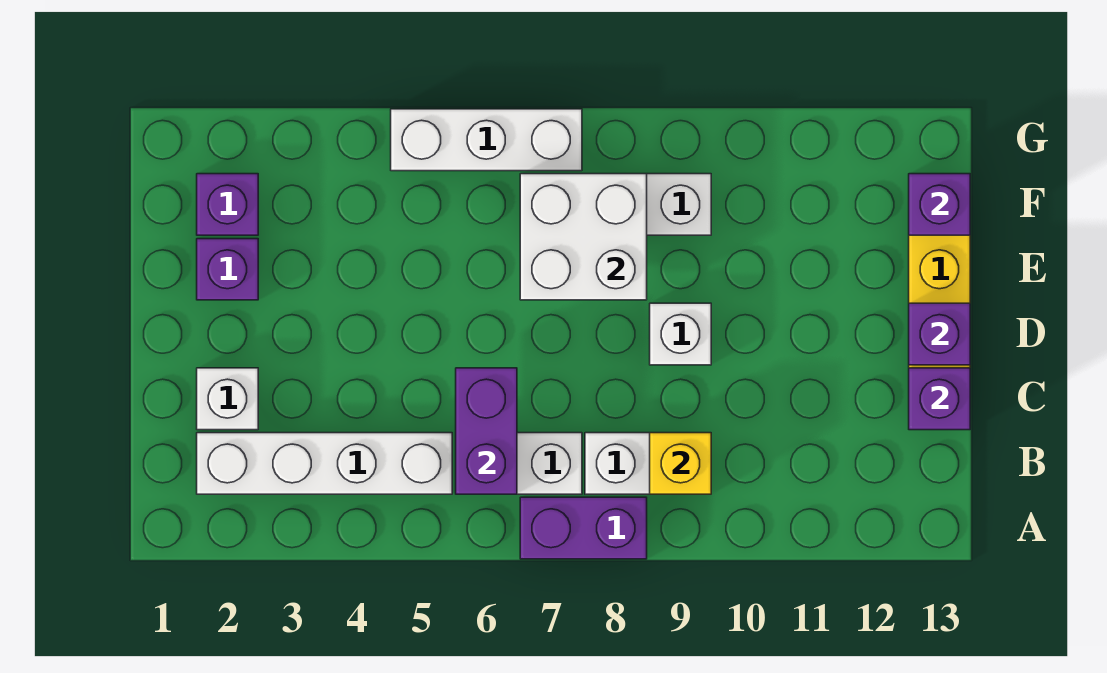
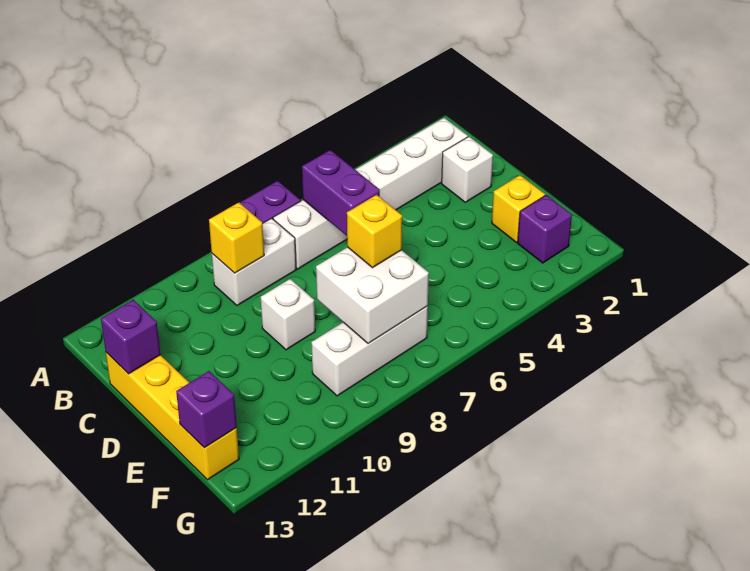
purple brick D13 level 2 -> none
purple brick E2 level 1 -> yellow brick E2 level 1
none -> yellow brick E7 level 3
white brick G5:G7 level 1 -> none

